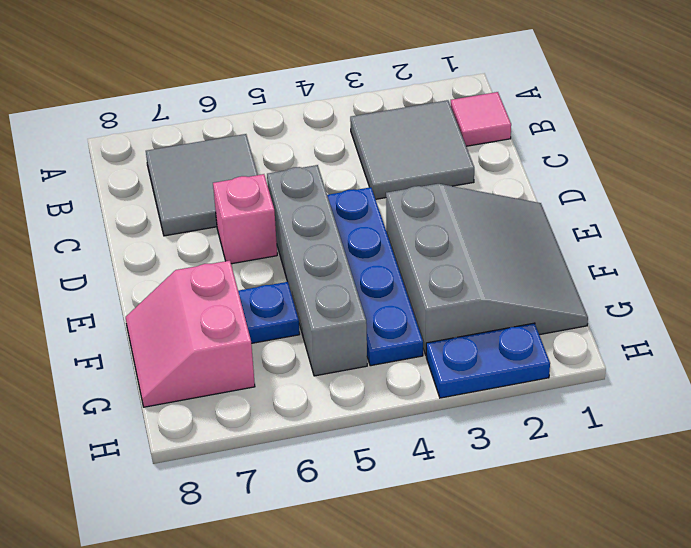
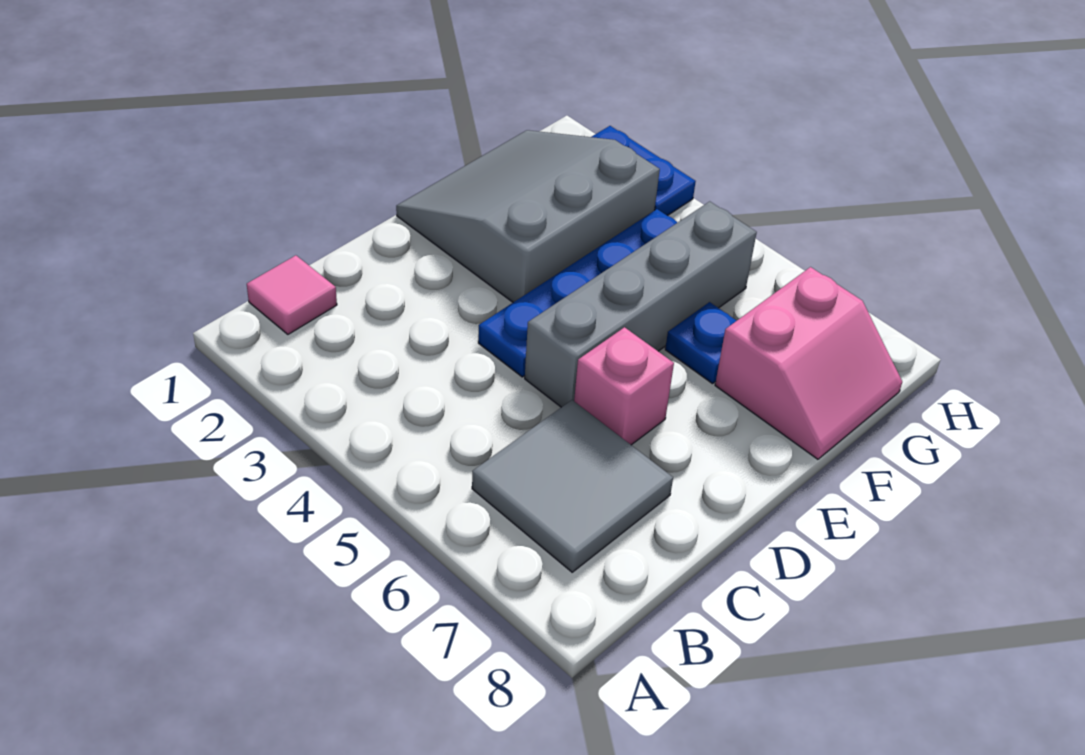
grey tile B2:C3 level 1 -> none

